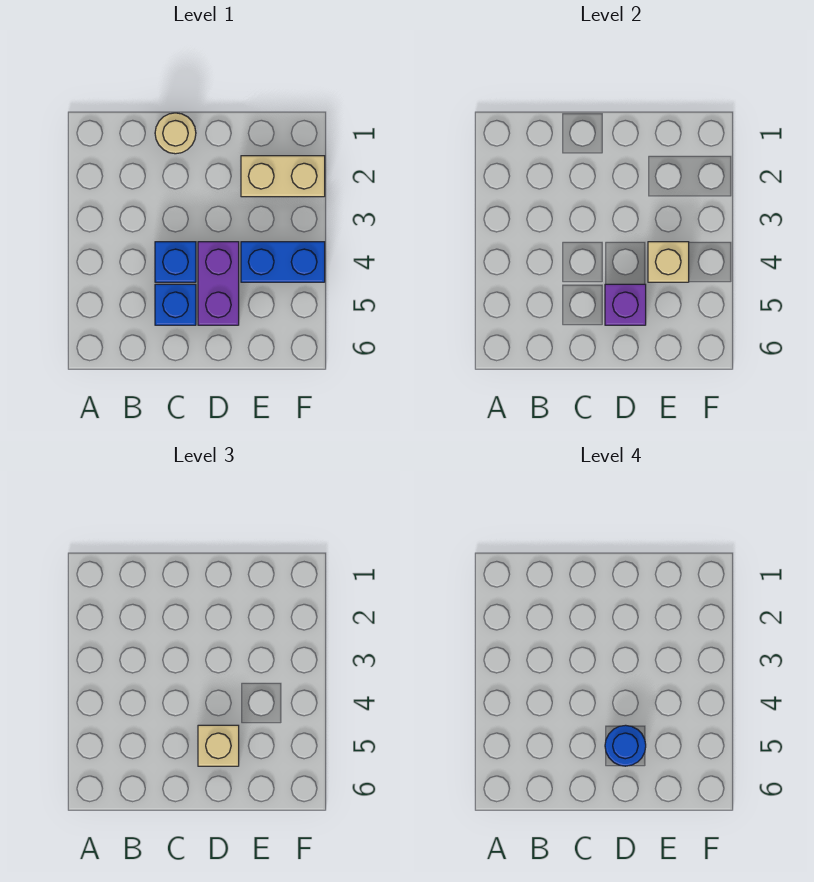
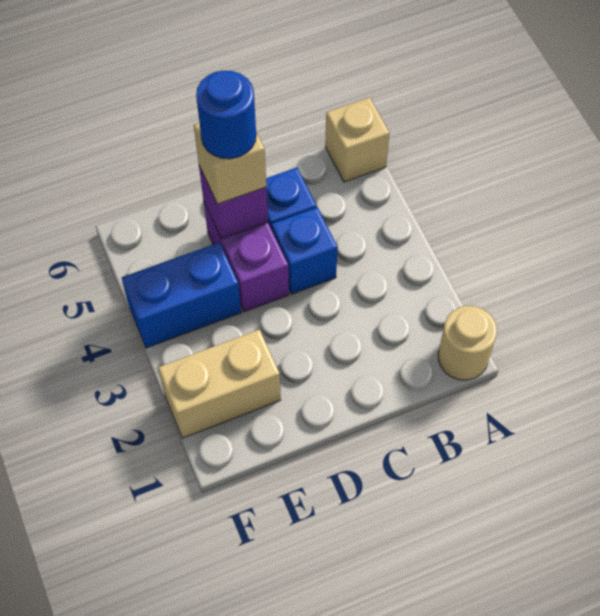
tan round brick C1 level 1 -> tan round brick A1 level 1
tan brick E4 level 2 -> tan brick A6 level 1

